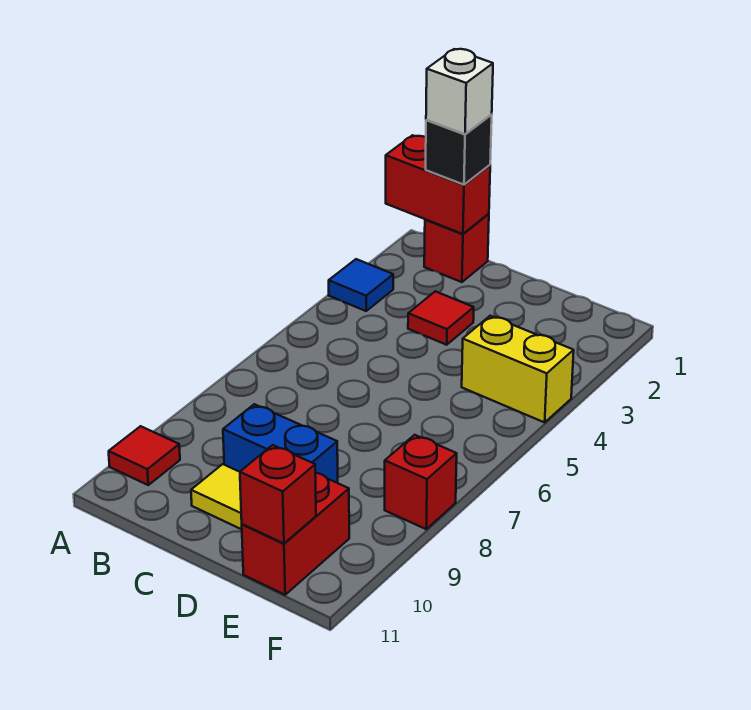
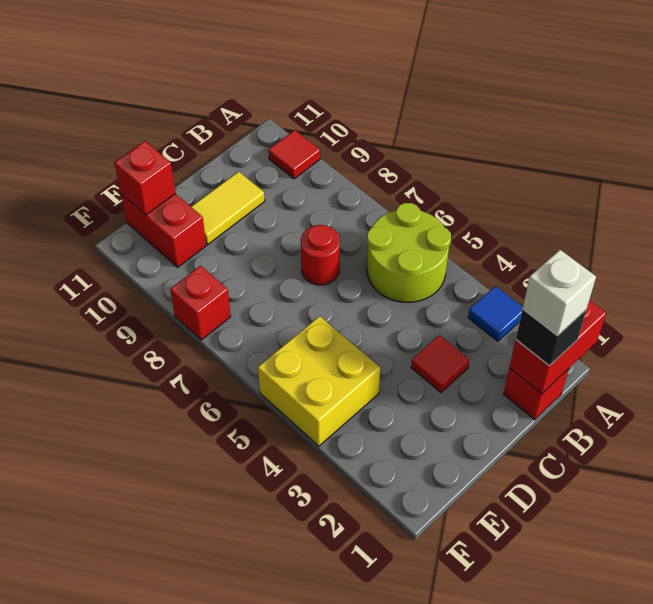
none -> lime round brick A5:B6 level 1
none -> red round brick C7 level 1
blue brick C9:D9 level 1 -> none
yellow brick E4:F4 level 1 -> yellow brick E4:F5 level 1

